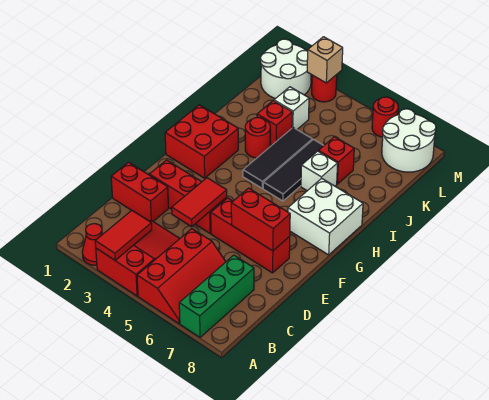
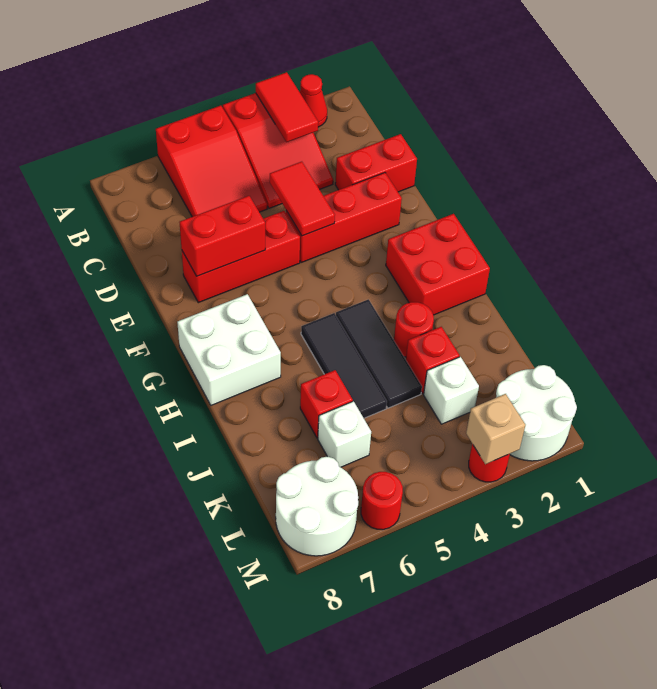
red slope A5:C6 level 1 top 5 -> red slope A5:C6 level 1 top A
green brick A7:C7 level 1 -> none
white brick I6 level 1 -> white brick K6 level 1

